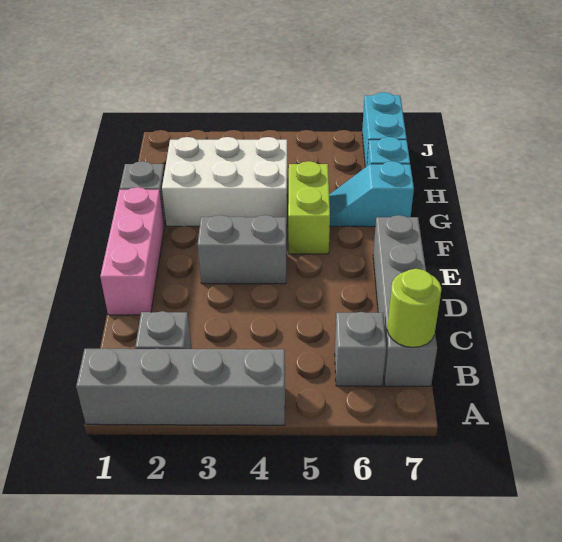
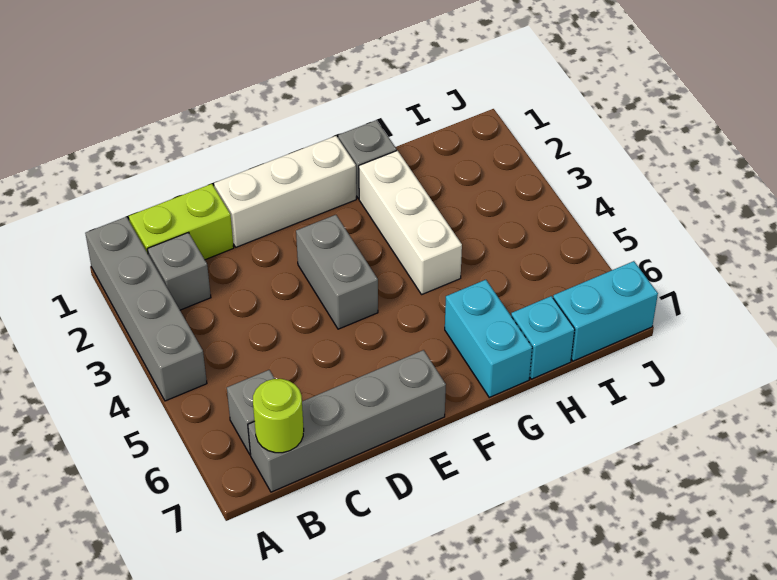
pink brick D1:F1 level 1 -> white brick D1:F1 level 1
lime brick F5:G5 level 1 -> lime brick B1:C1 level 1
white brick G2:H4 level 1 -> white brick G2:G4 level 1
cyan slope G6:G7 level 1 top 7 -> cyan brick G6:G7 level 1

